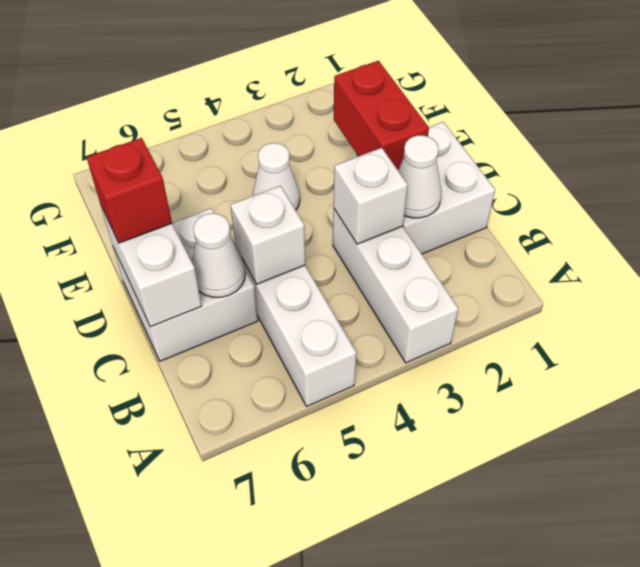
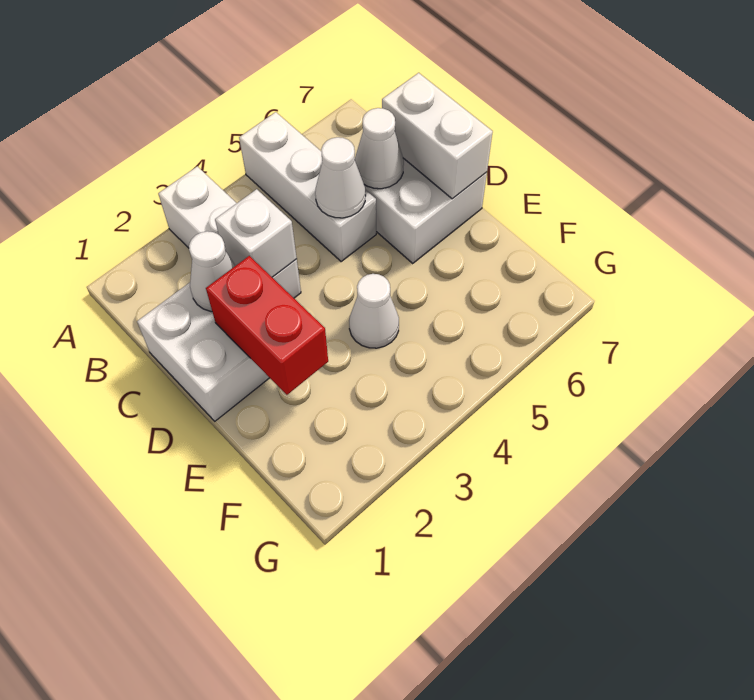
white brick C5 level 2 -> white cone C5 level 2
red brick D7 level 3 -> none

